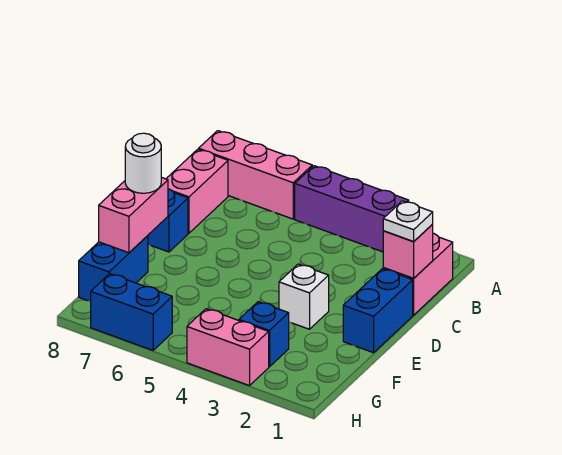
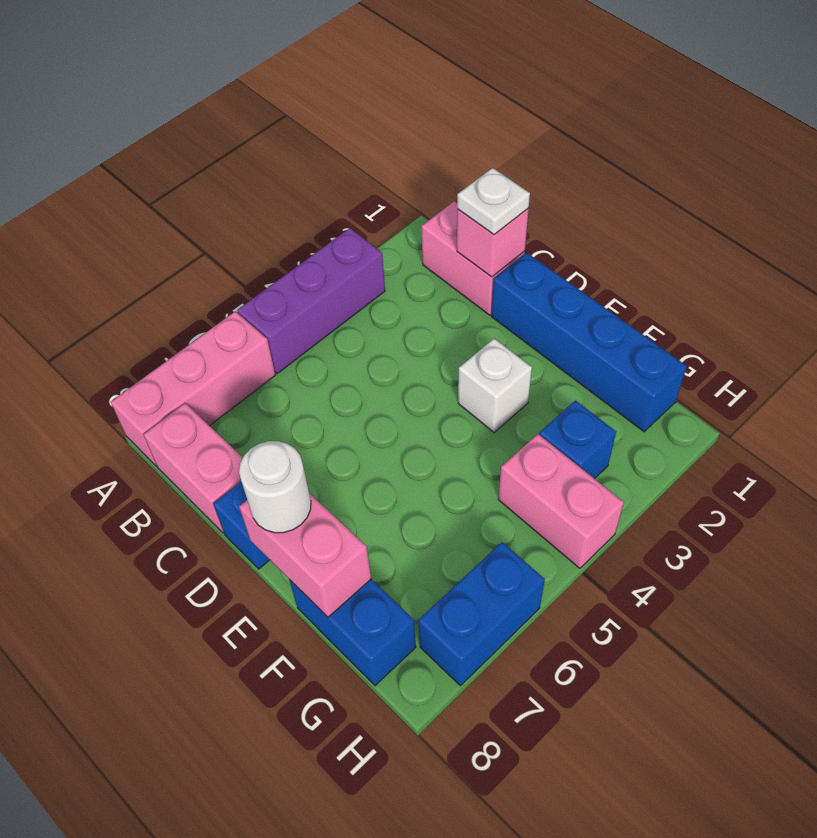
blue brick D1:E1 level 1 -> blue brick D1:G1 level 1
pink brick H3:H4 level 1 -> pink brick G4:H4 level 1

